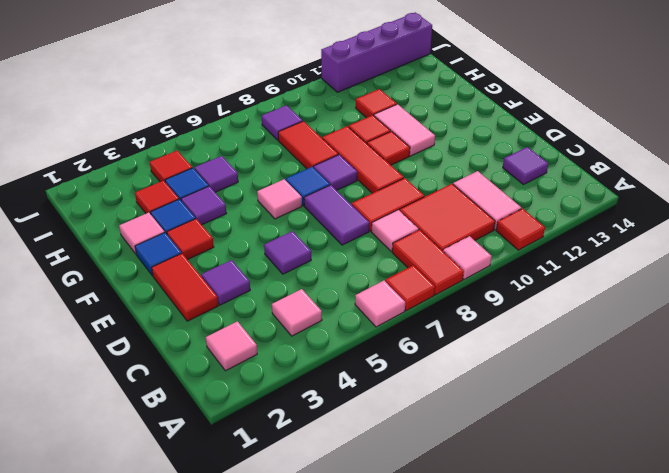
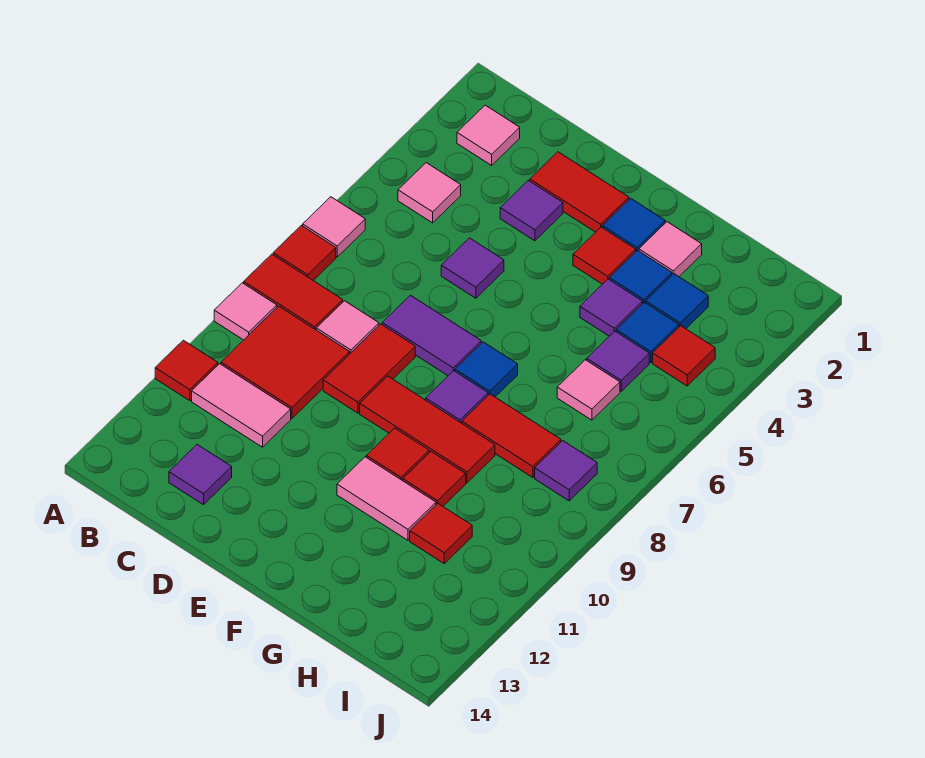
pink tile F6 level 1 -> pink tile H6 level 1
red tile H3 level 1 -> blue tile H3 level 1
purple brick J11:J14 level 1 -> none

